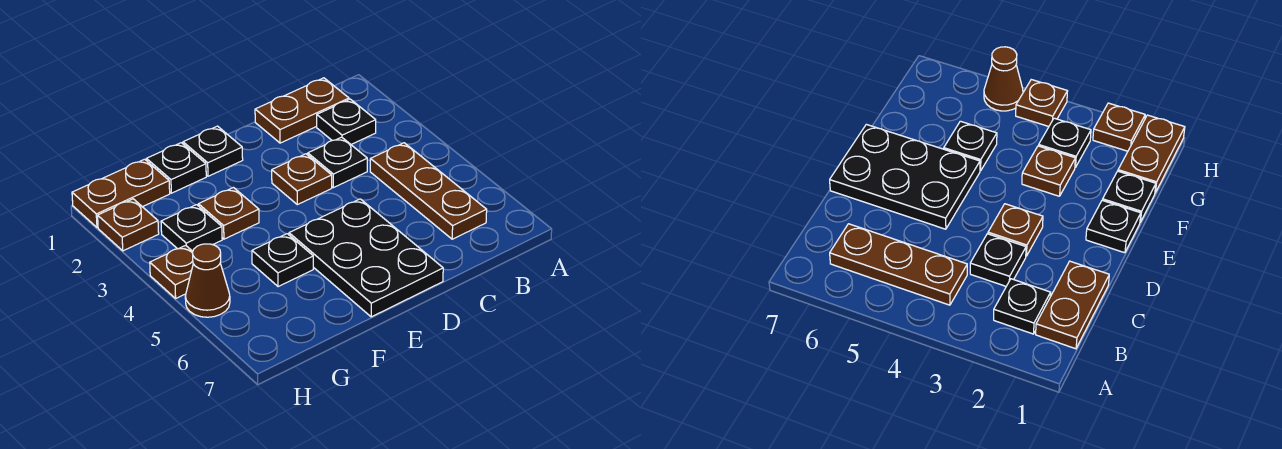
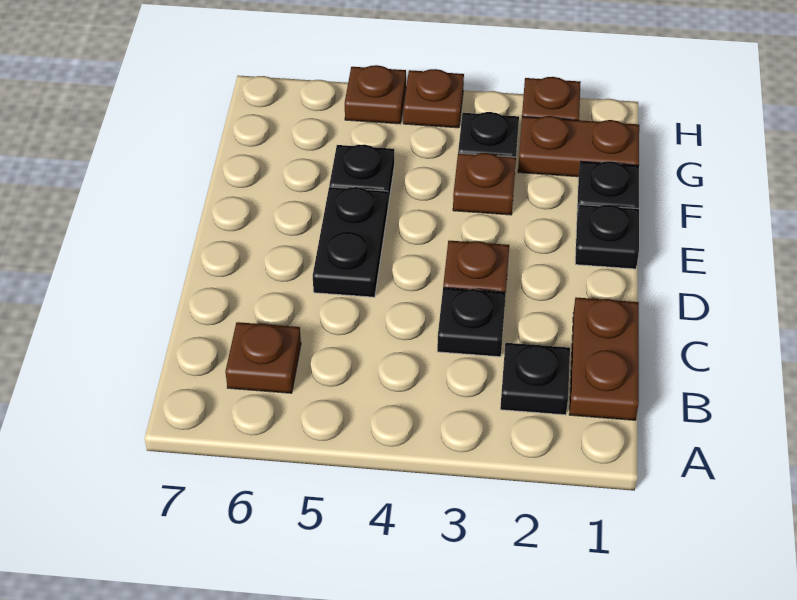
brown plate B4:B6 level 1 -> brown plate B6 level 1
black plate D5:E7 level 1 -> black plate D5:E5 level 1
brown plate G1:H1 level 1 -> brown plate G1:G2 level 1
brown cone H5 level 1 -> brown plate H5 level 1

